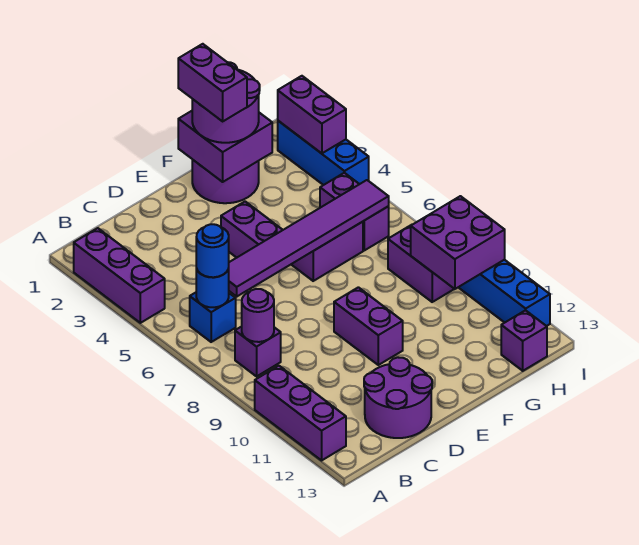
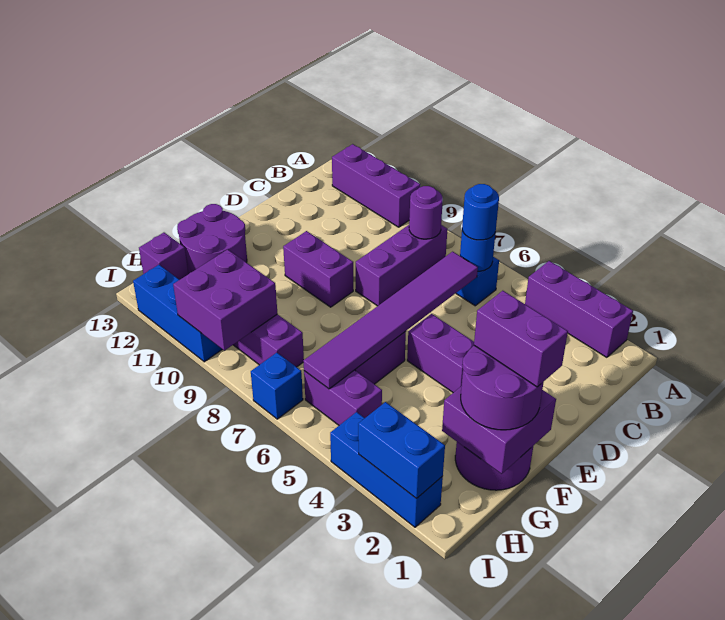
purple brick B8 level 1 -> purple brick B8:D8 level 1
purple round brick C12:D13 level 1 -> purple round brick F12:G13 level 1
purple brick I2:I3 level 2 -> blue brick I2:I3 level 2
none -> blue brick I7 level 1

